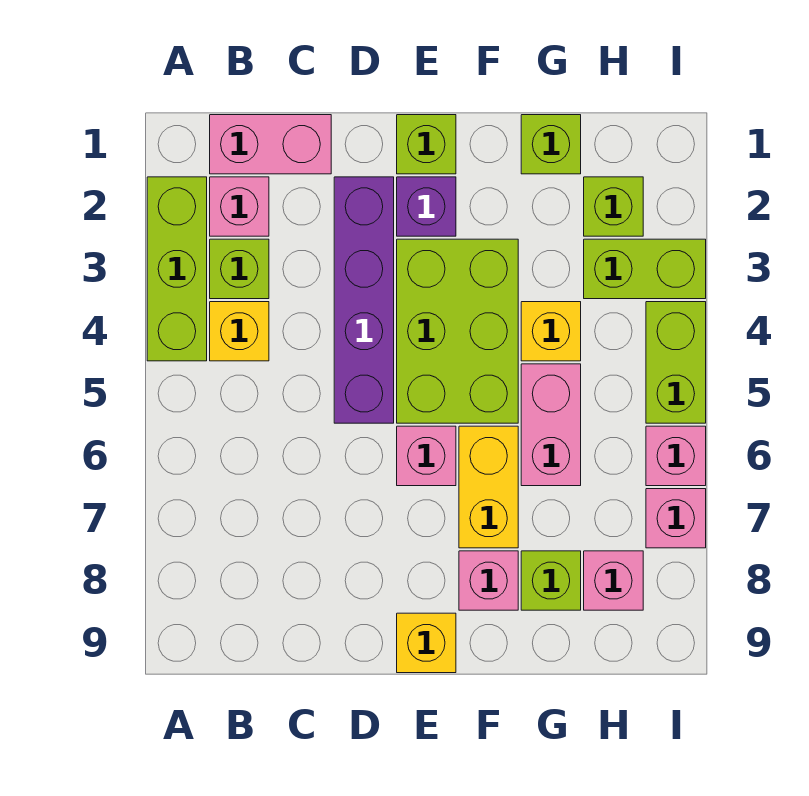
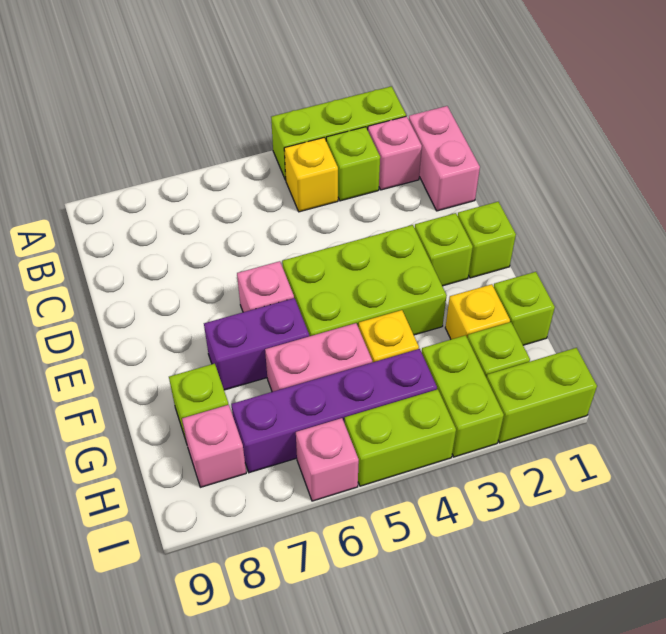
purple brick D2:D5 level 1 -> purple brick H4:H7 level 1
purple brick E2 level 1 -> lime brick E2 level 1
yellow brick E9 level 1 -> yellow brick G2 level 1
yellow brick F6:F7 level 1 -> purple brick F6:F7 level 1
pink brick F8 level 1 -> none
none -> lime brick I1:I2 level 1
pink brick I7 level 1 -> none

